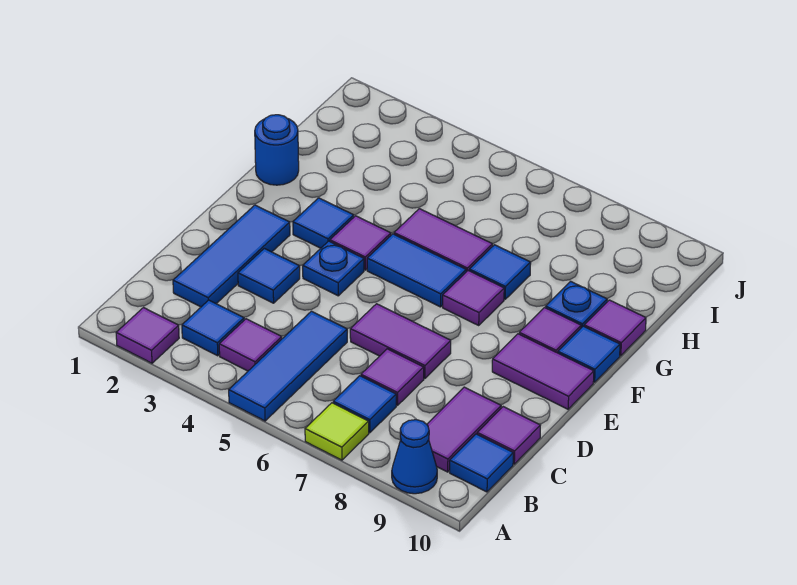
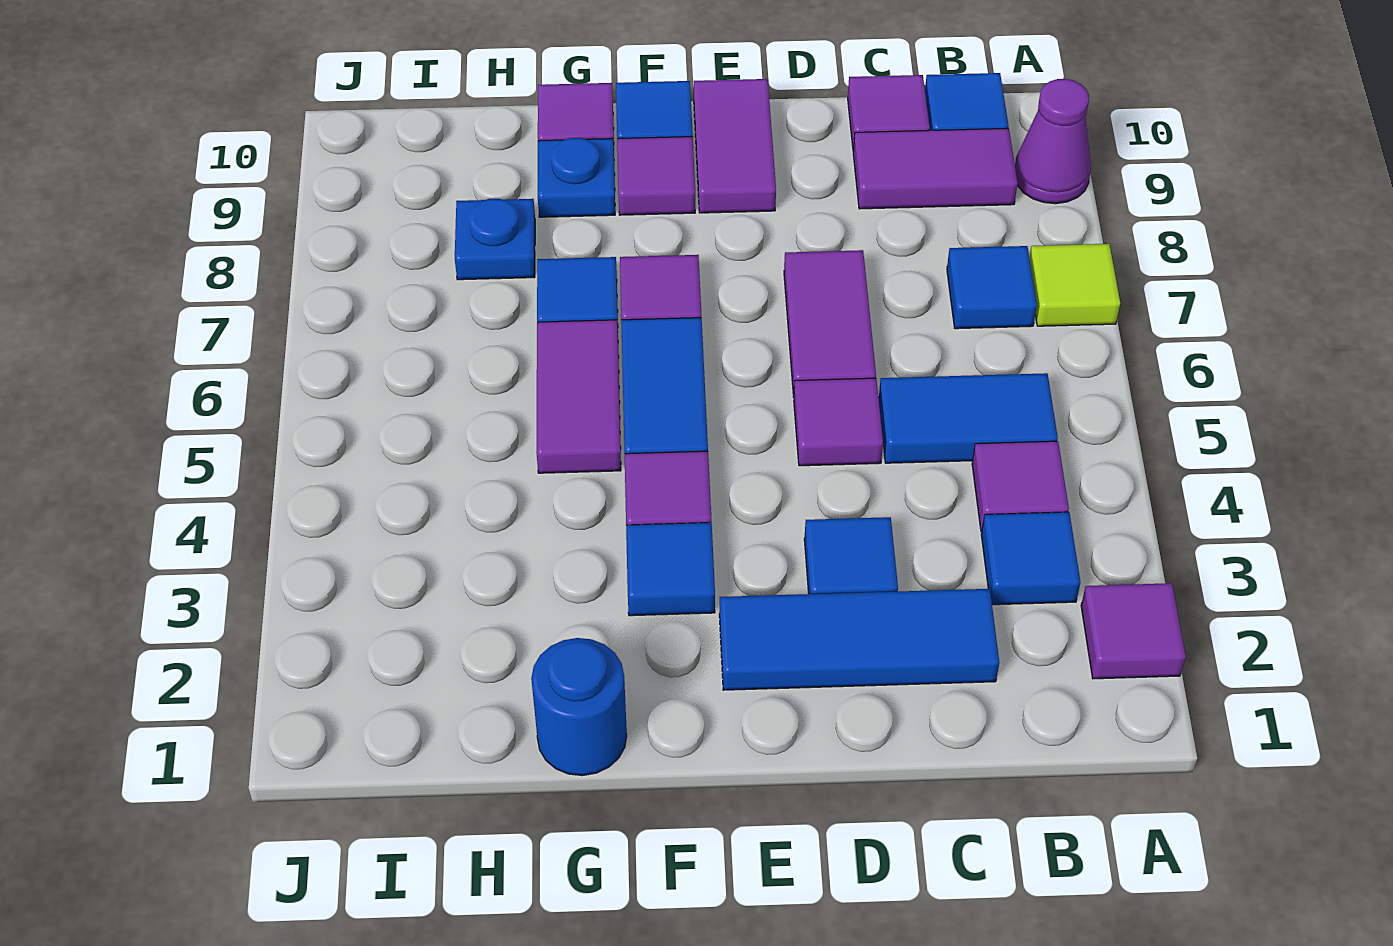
blue tile A5:C5 level 1 -> blue tile B5:C5 level 1
blue cone A9 level 1 -> purple cone A9 level 1
purple tile C7 level 1 -> purple tile D5 level 1
blue plate E4 level 1 -> blue plate H8 level 1

